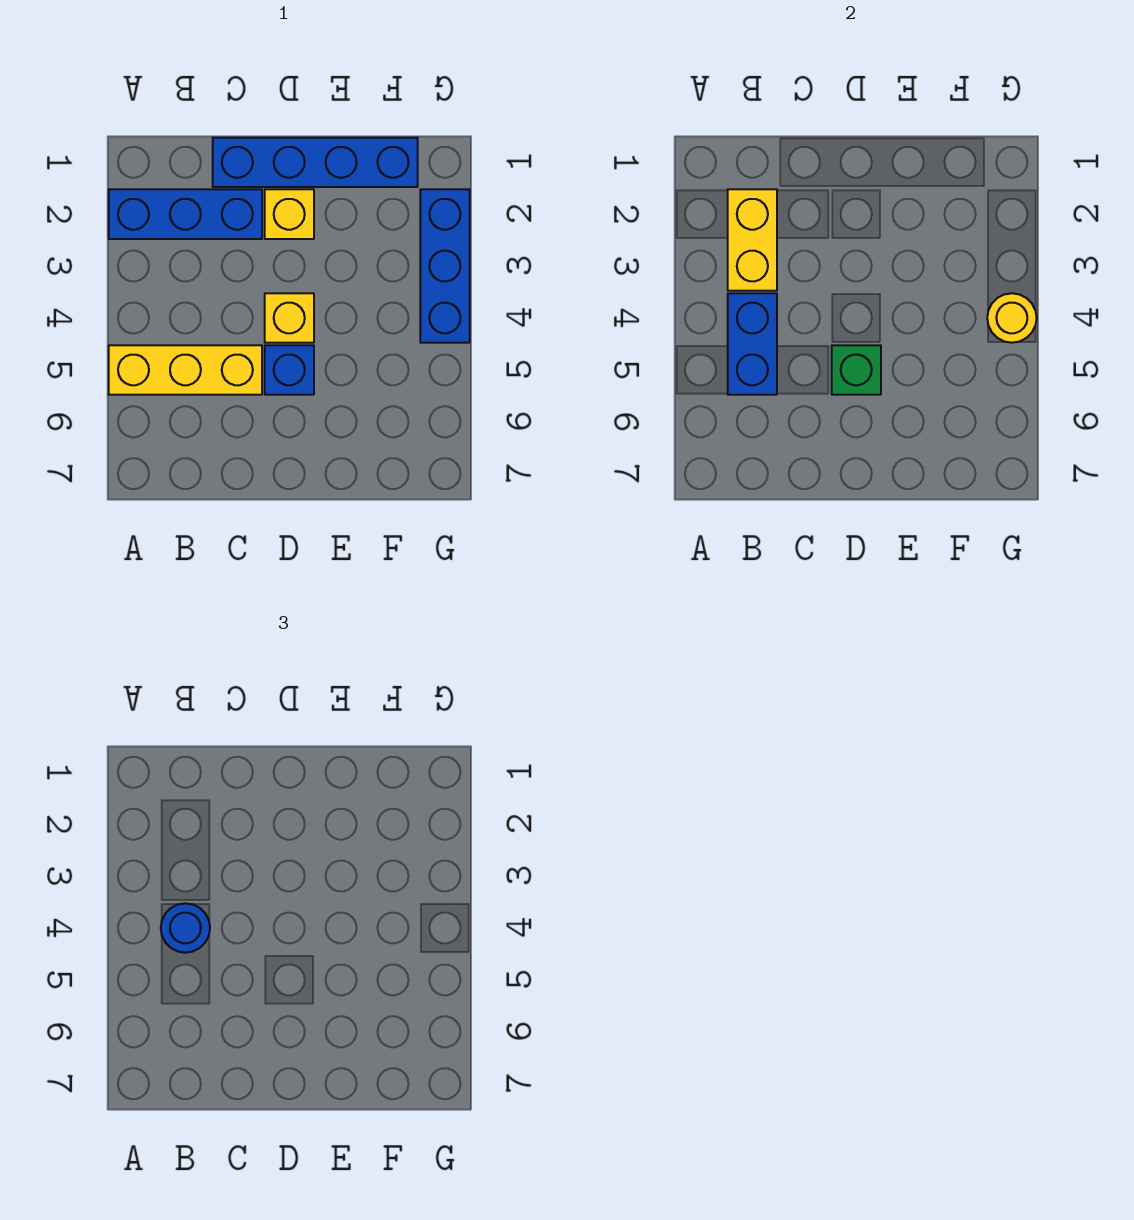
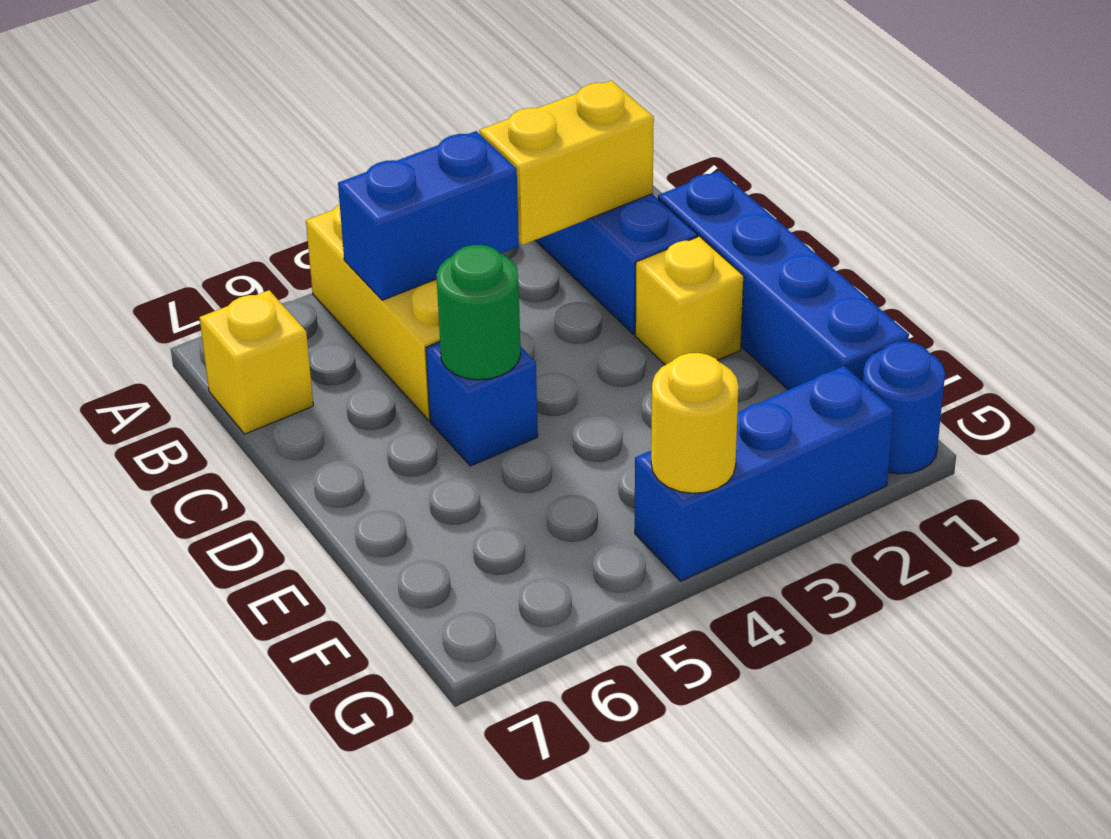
blue round brick B4 level 3 -> blue round brick G1 level 1
yellow brick D4 level 1 -> yellow brick B7 level 1
green brick D5 level 2 -> green round brick D5 level 2

